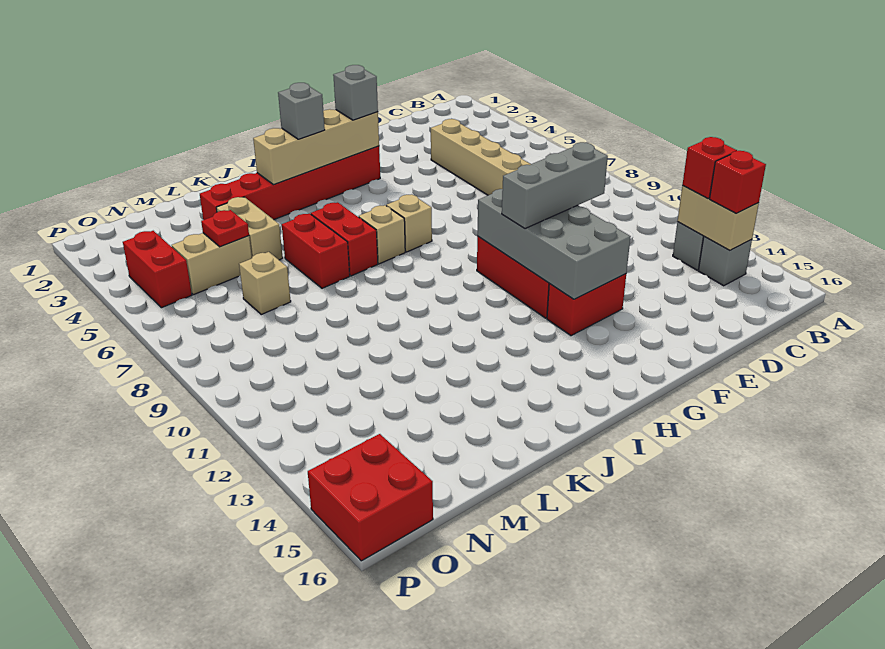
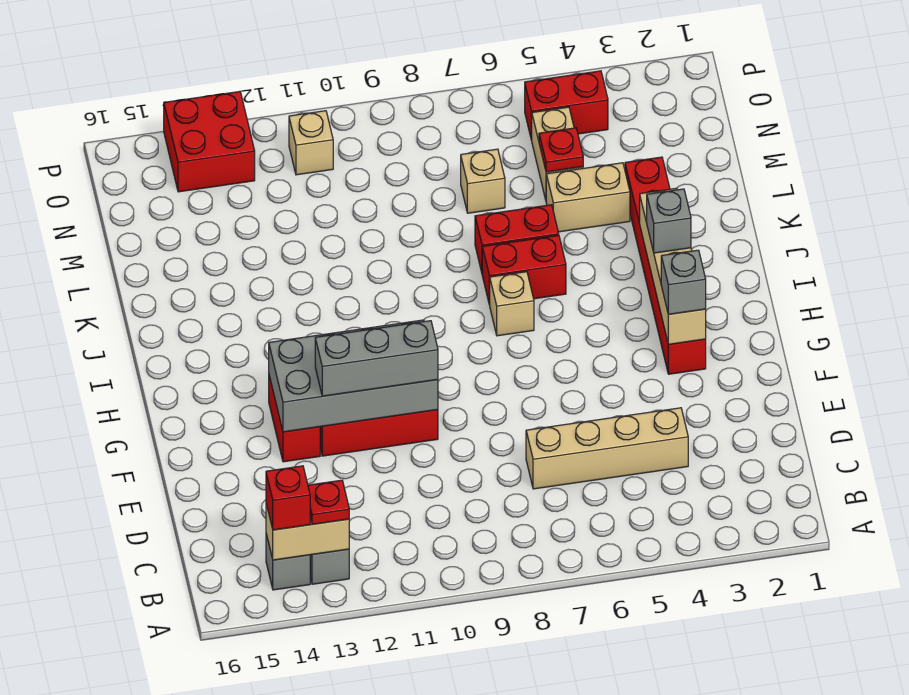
red brick B13 level 3 -> red plate B13 level 3
grey brick E11:G11 level 3 -> grey brick F10:F12 level 3
tan brick H7 level 1 -> tan brick O11 level 1
red brick O15:P16 level 1 -> red brick O13:P14 level 1

